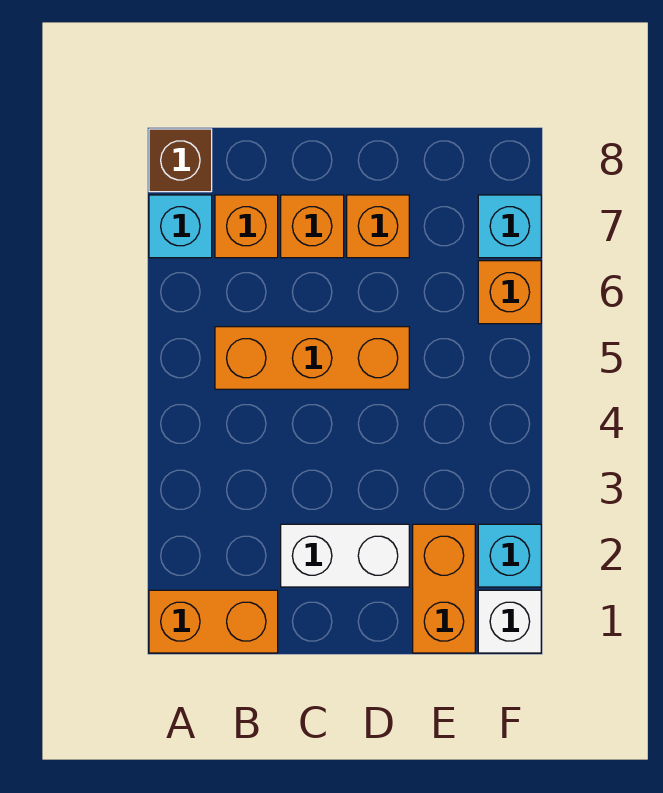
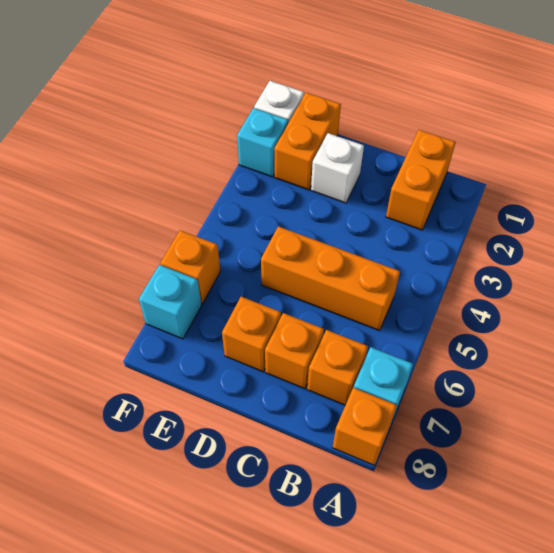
orange brick A1:B1 level 1 -> orange brick B1:B2 level 1
brown brick A8 level 1 -> orange brick A8 level 1
white brick C2:D2 level 1 -> white brick D2 level 1

